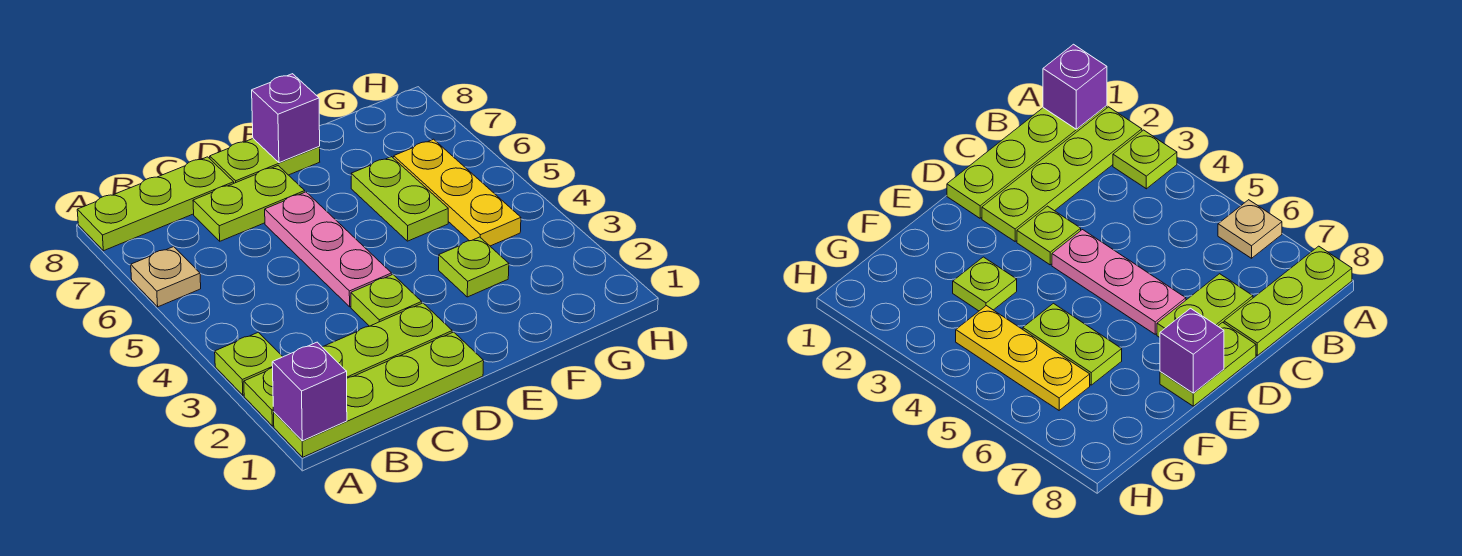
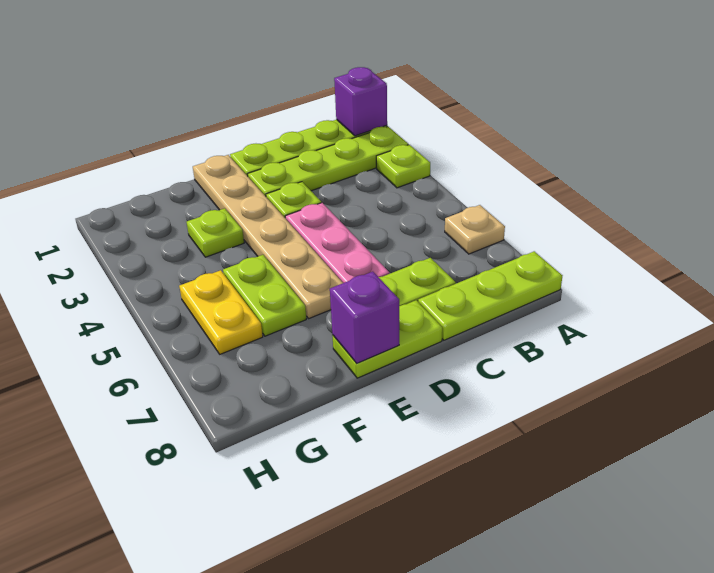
none -> tan plate E1:E6 level 1
yellow plate G4:G6 level 1 -> yellow plate G5:G6 level 1

